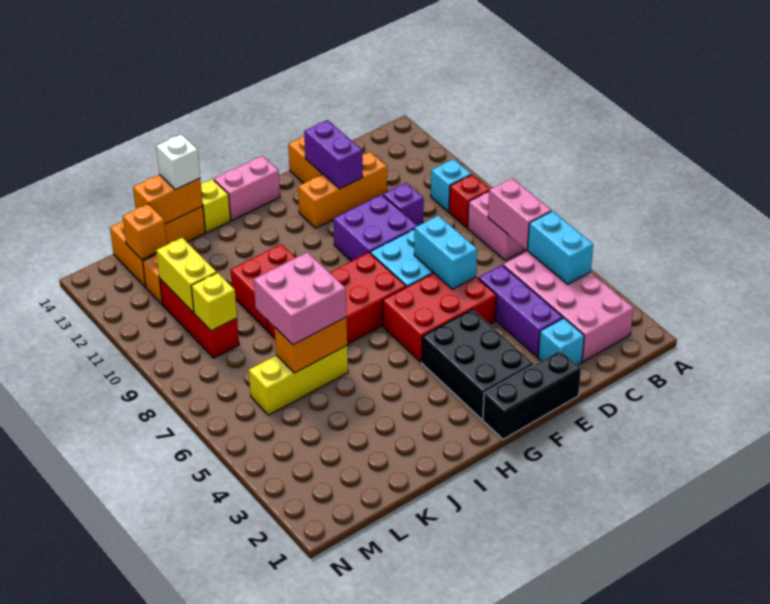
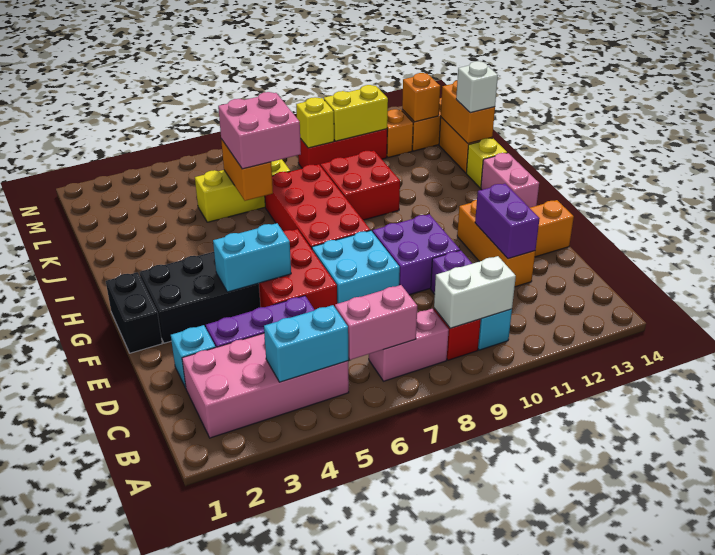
none -> white brick B9:B10 level 2
black brick E1:G1 level 1 -> black brick F1:G1 level 1
cyan brick E6:E7 level 2 -> cyan brick F4:F5 level 2
purple brick E12:E13 level 2 -> purple brick D12:E12 level 2
yellow brick J6:L6 level 1 -> yellow brick K5:K7 level 1

